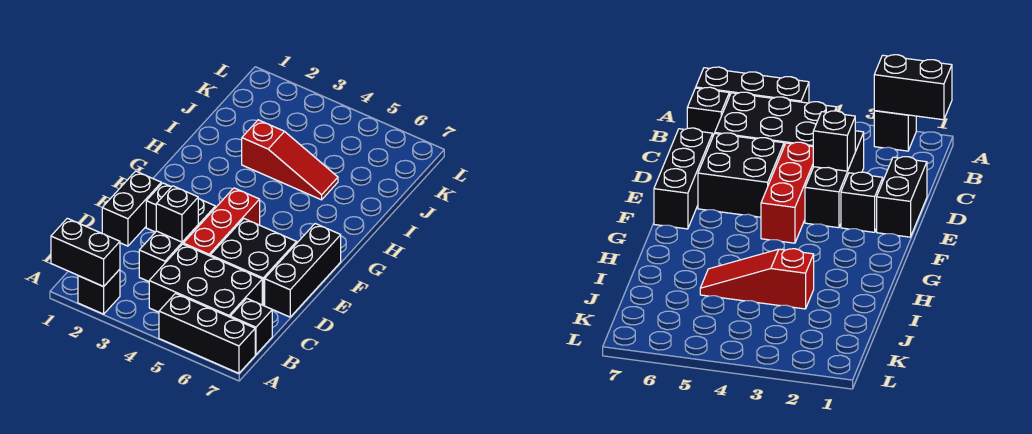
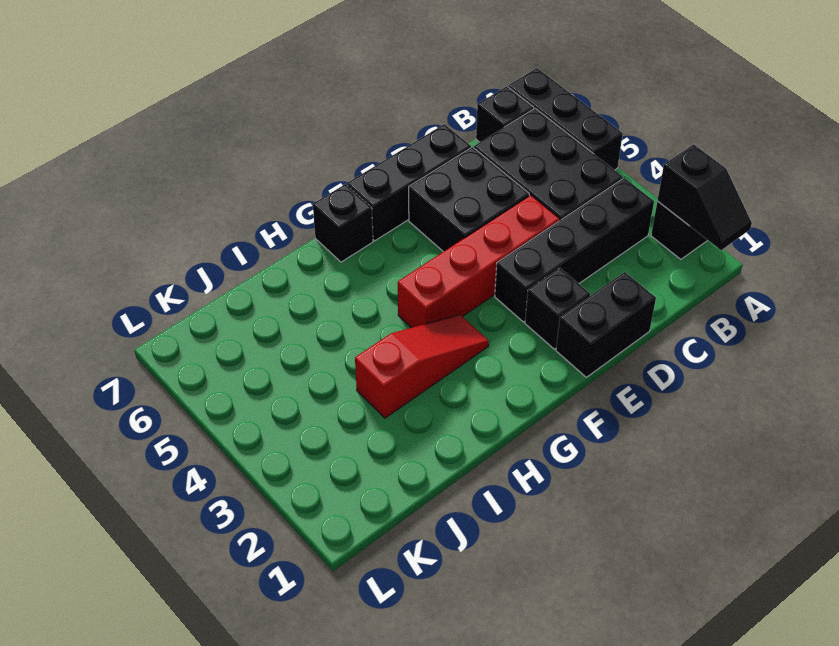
black brick A1:A2 level 2 -> black slope A1:A2 level 2 top 2
black brick C3:E3 level 1 -> black brick B3:E3 level 1
black brick D3 level 2 -> black brick G7 level 1
red brick D4:F4 level 1 -> red brick D4:G4 level 1
red slope I3:I5 level 1 top 3 -> red slope G3:I3 level 1 top I

